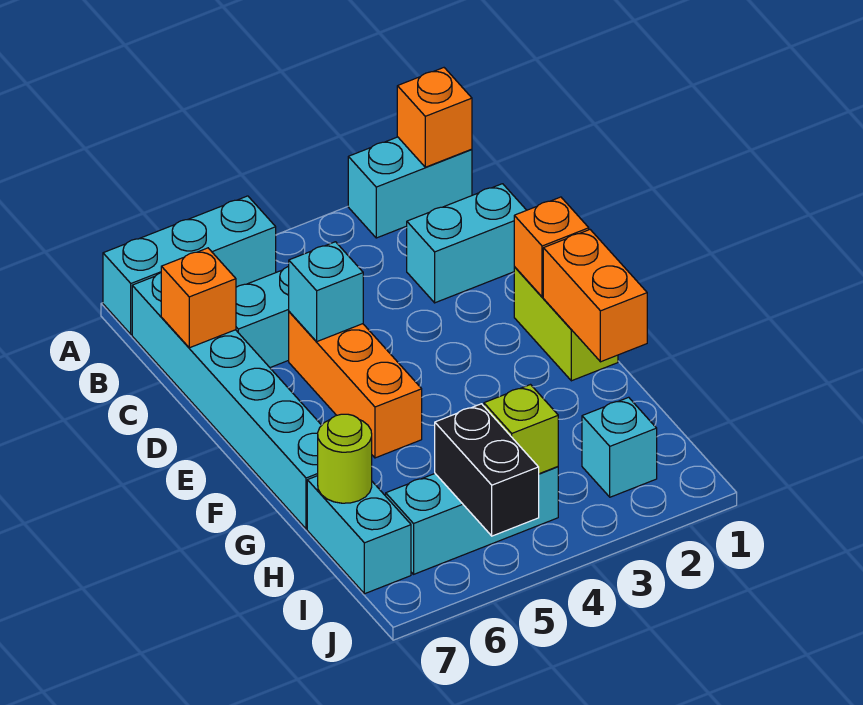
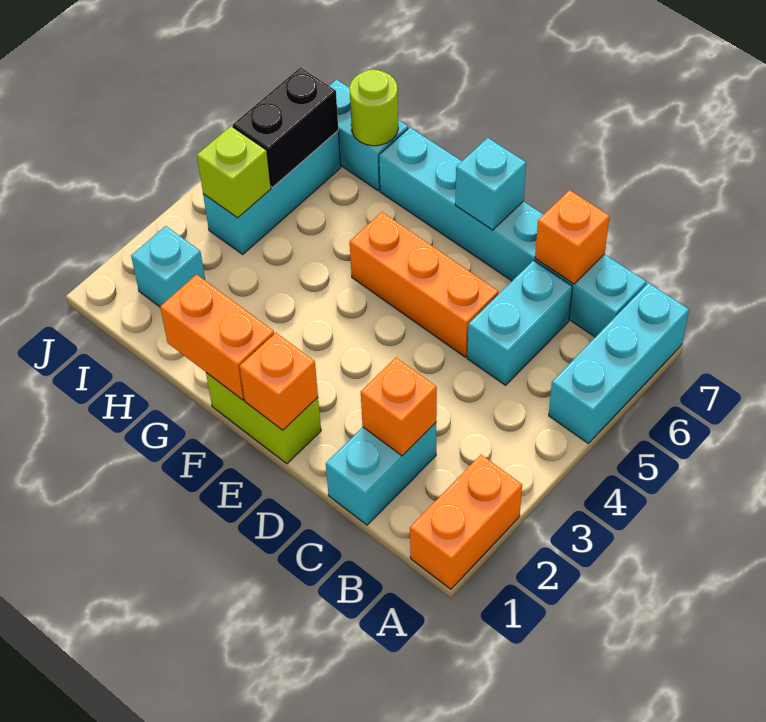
cyan brick A1:A2 level 1 -> orange brick A1:A2 level 1
orange brick A1 level 2 -> orange brick C2 level 2
cyan brick D5 level 2 -> cyan brick E7 level 2
black brick I5:J5 level 2 -> black brick I5:I6 level 2

